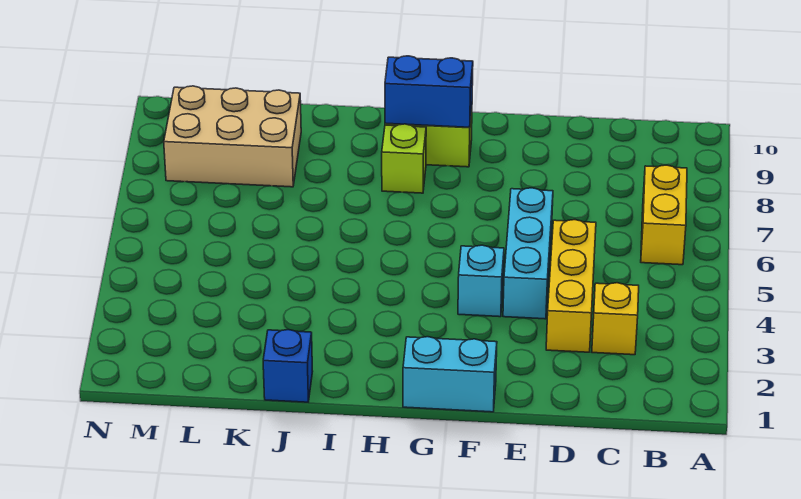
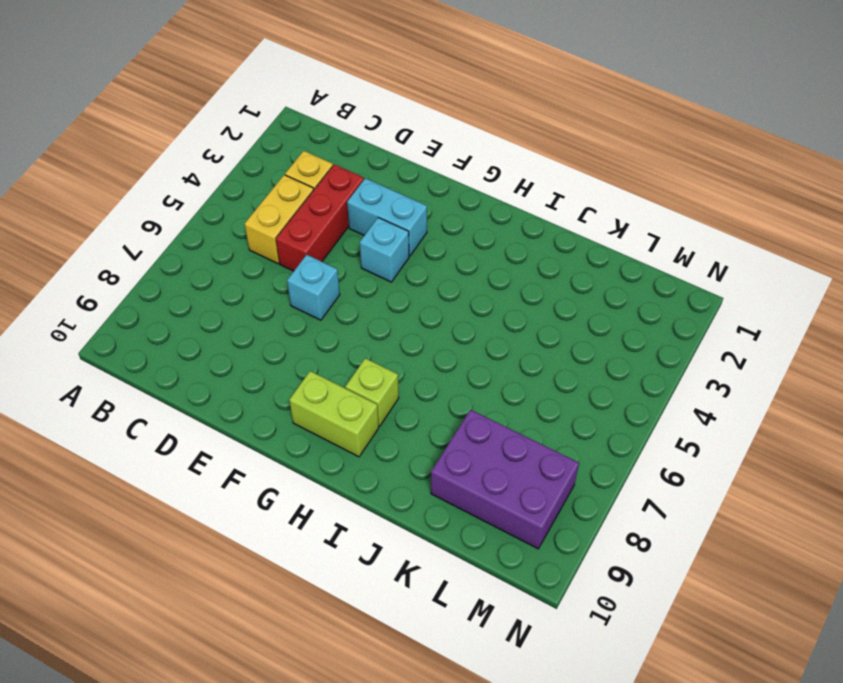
yellow brick B6:B7 level 1 -> yellow brick C4:C5 level 1
yellow brick D3:D5 level 1 -> red brick D3:D5 level 1
cyan brick E4:E6 level 1 -> cyan brick E6 level 1
cyan brick F1:G1 level 1 -> cyan brick E3:F3 level 1
blue brick G9:H9 level 2 -> none
blue brick J1 level 1 -> none
tan brick K8:M9 level 1 -> purple brick K8:M9 level 1

